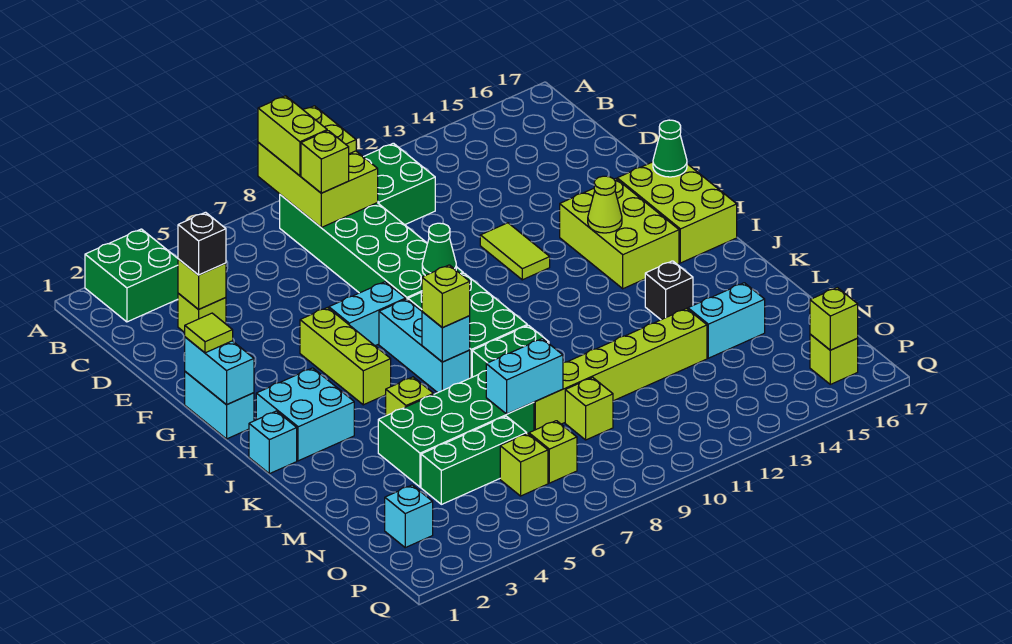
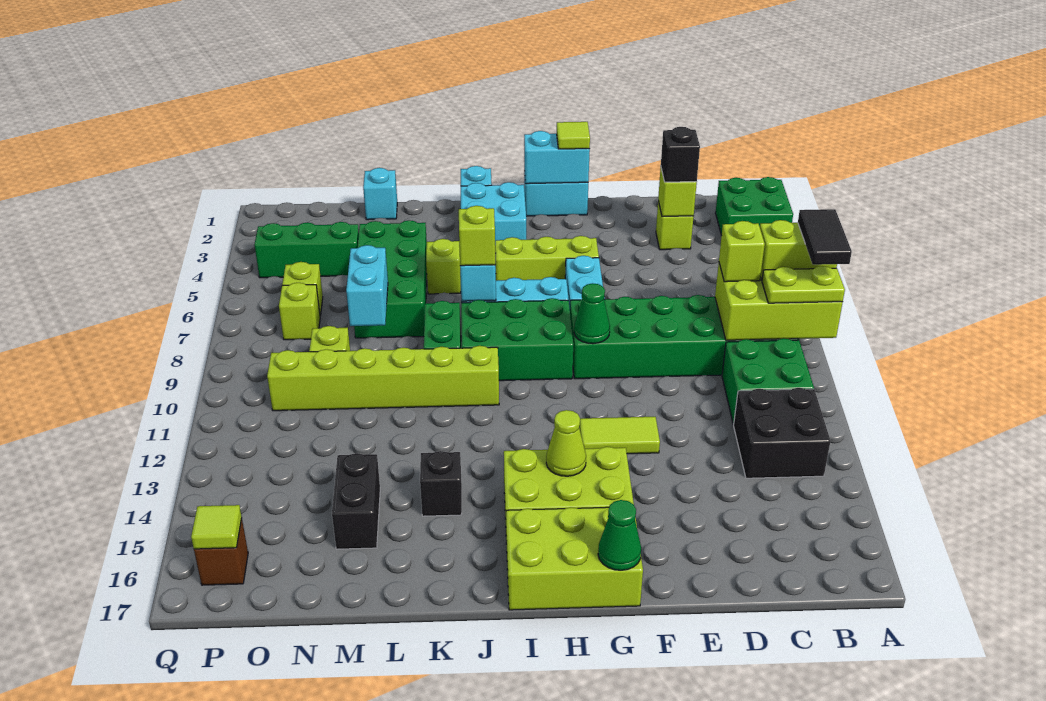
none -> black tile A8:A9 level 4
none -> black brick B12:C13 level 1
lime brick M8:M13 level 1 -> lime brick J10:O10 level 1
cyan brick M14:M15 level 1 -> black brick M14:M15 level 1
green brick N4:N6 level 1 -> green brick N4:P4 level 1
cyan brick O2 level 1 -> cyan brick M1 level 1
lime brick P16 level 1 -> brown brick P16 level 1
lime brick P16 level 2 -> lime tile P16 level 2

